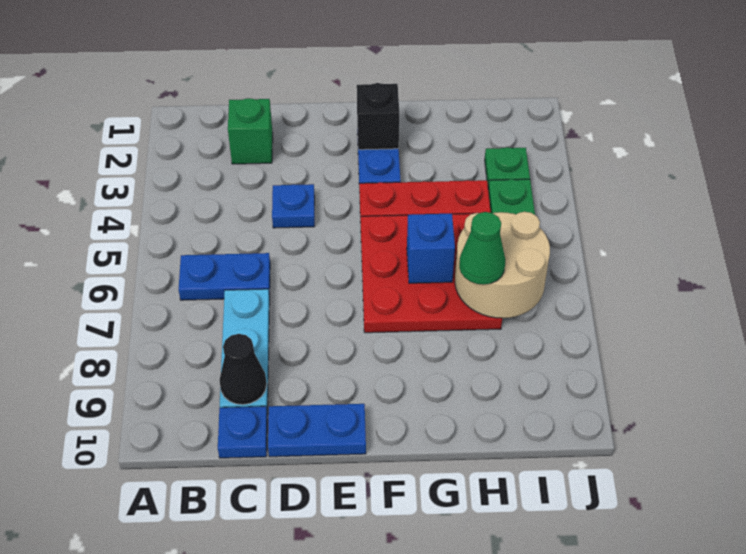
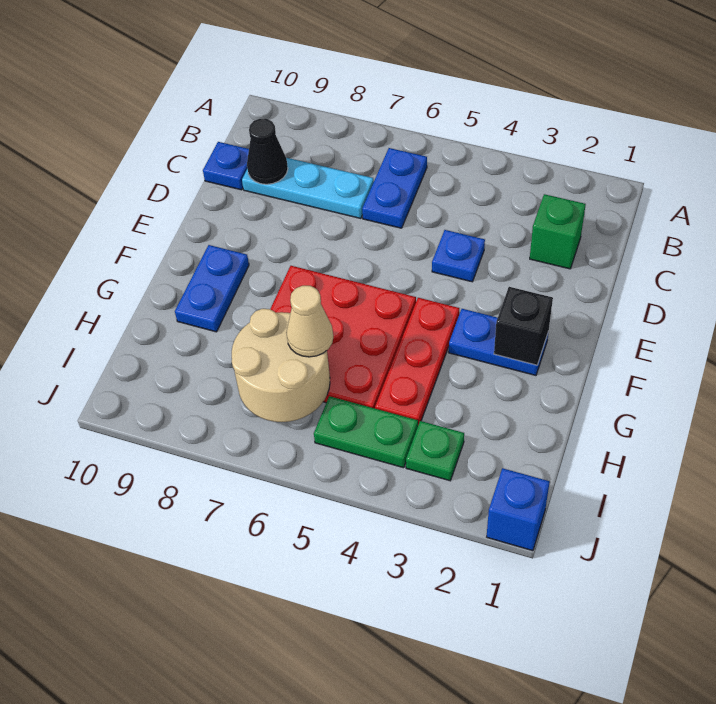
blue plate D10:E10 level 1 -> blue plate F9:G9 level 1
blue brick G6 level 2 -> blue brick J1 level 1
none -> tan cone H6 level 3
green cone H7 level 3 -> none

